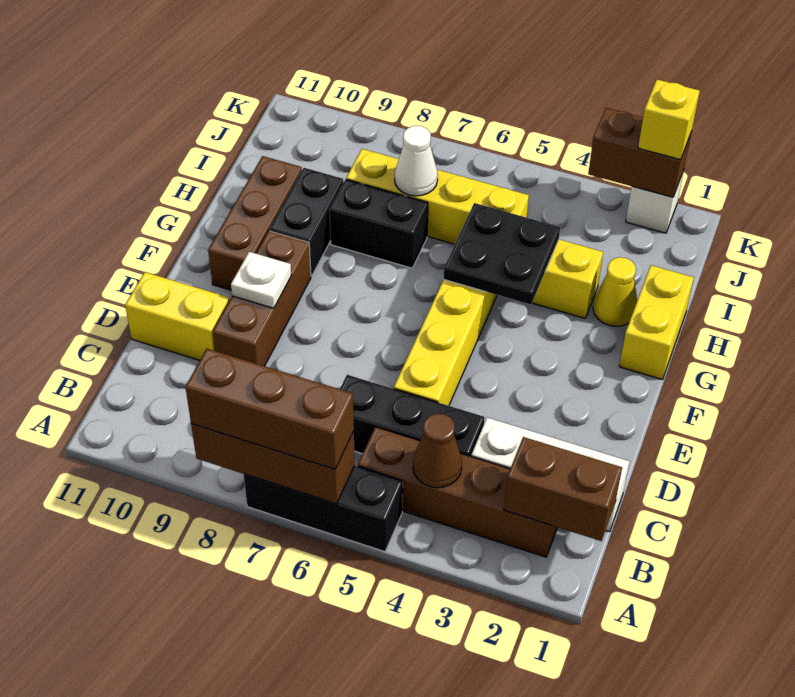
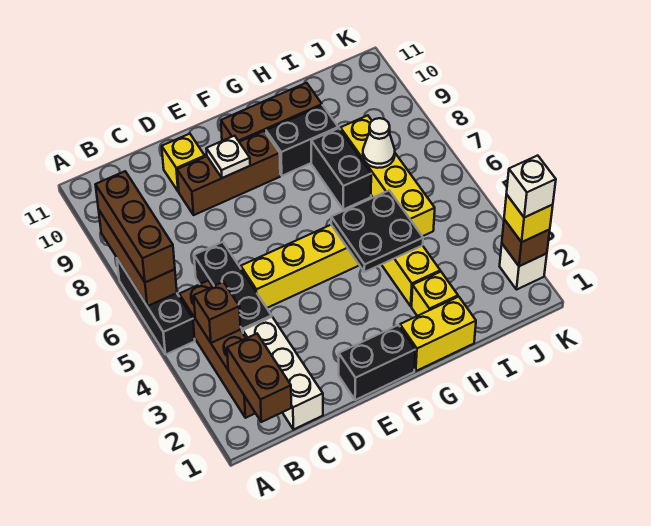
brown cone B4 level 2 -> brown brick B4 level 2
yellow brick D10:D11 level 1 -> yellow brick D10 level 1
none -> black brick E1:F1 level 1
yellow cone H2 level 1 -> yellow brick H2 level 1
brown brick K2:K3 level 2 -> brown brick K2 level 2
none -> white brick K2 level 4

